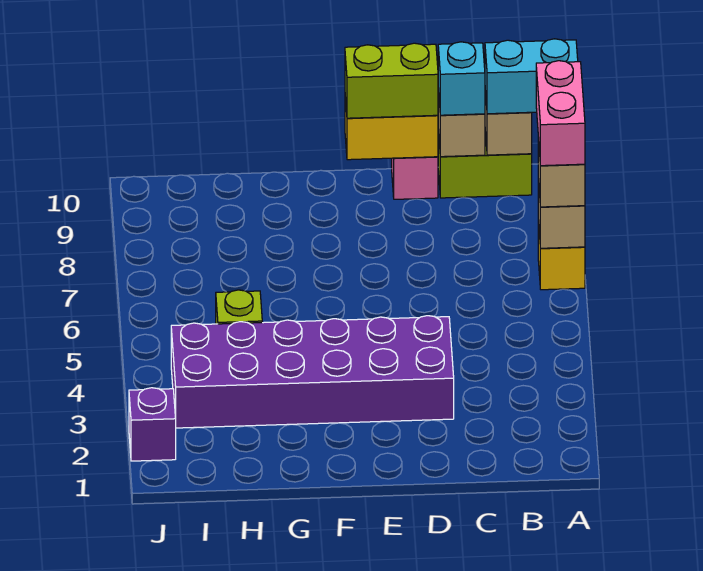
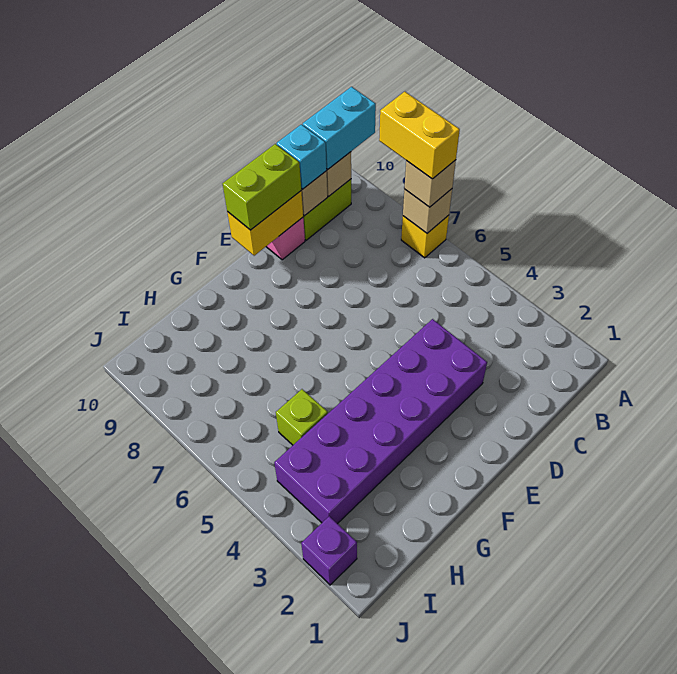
pink brick A7:A8 level 4 -> yellow brick A7:A8 level 4

